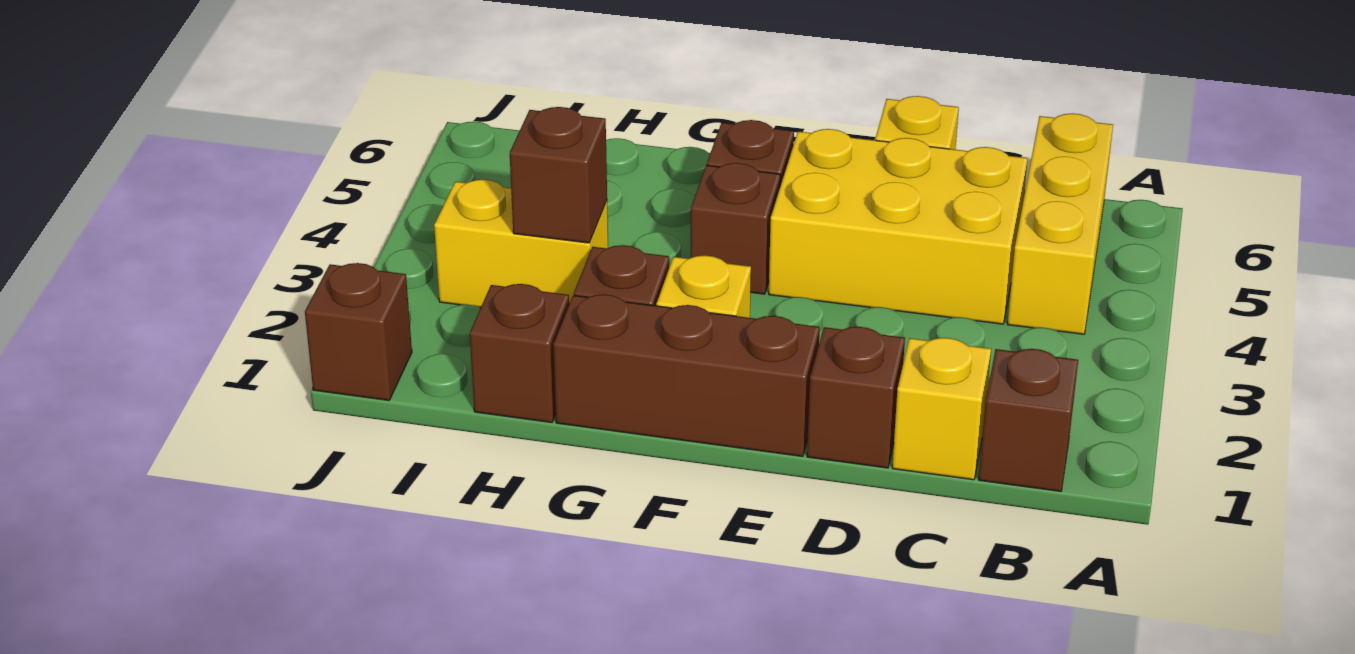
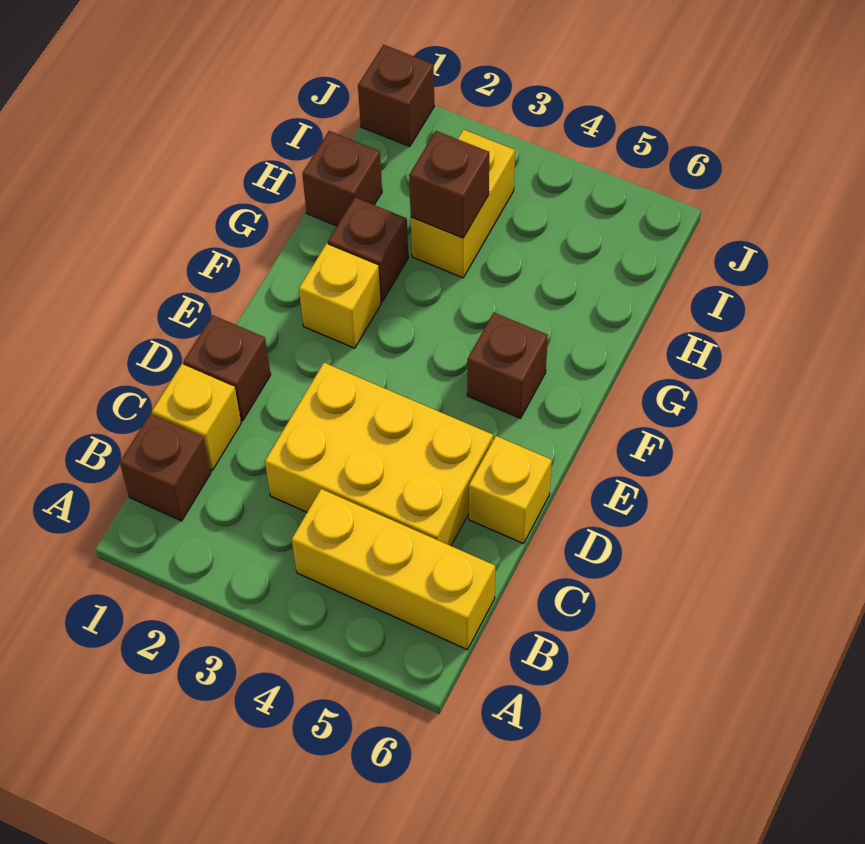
yellow brick C4:E5 level 1 -> yellow brick C3:D5 level 1
brown brick E1:G1 level 1 -> none
brown brick F4 level 1 -> none

